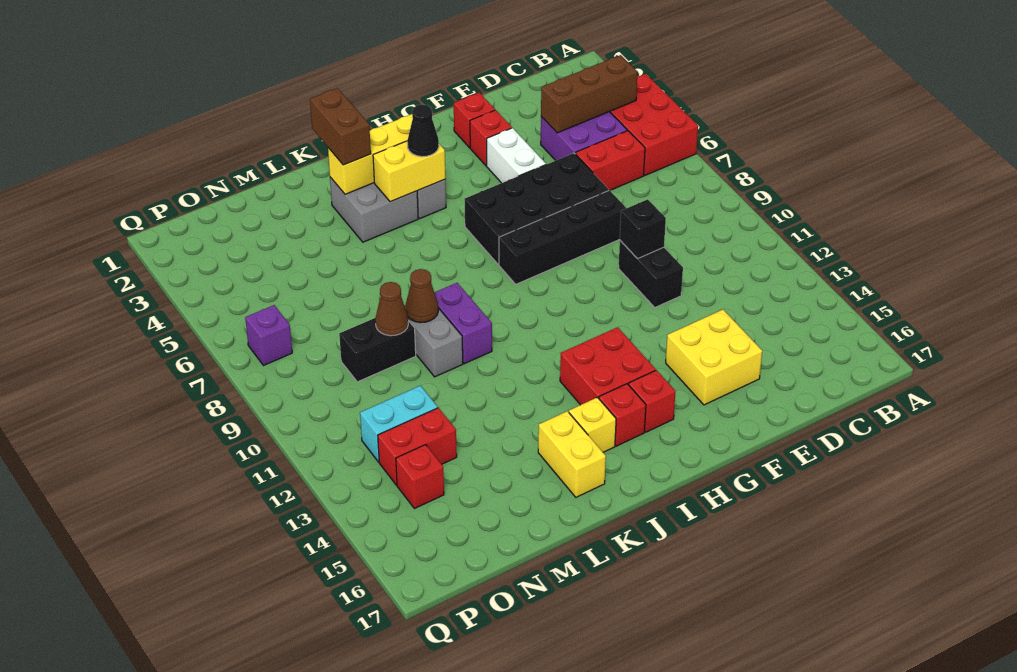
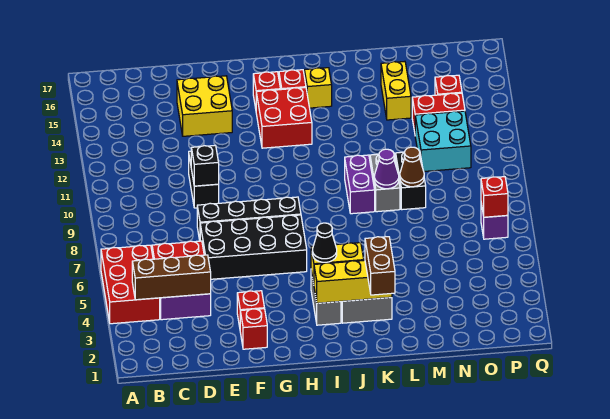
white brick F4:F5 level 1 -> none
yellow brick K15:K16 level 1 -> yellow brick M14:M15 level 1
brown cone L9 level 2 -> purple cone L9 level 2
black brick M9:N9 level 1 -> black brick M9:M10 level 1
cyan brick N12:O12 level 1 -> cyan brick N11:O12 level 1
none -> red brick P7 level 2

